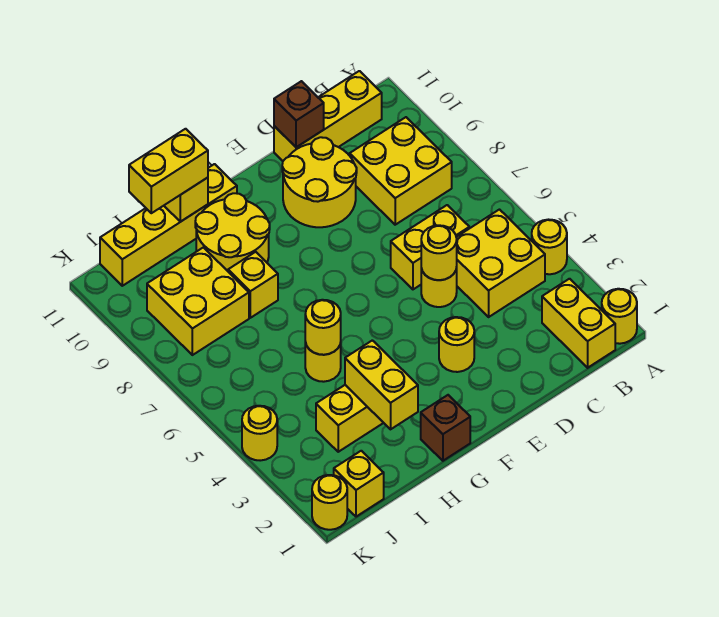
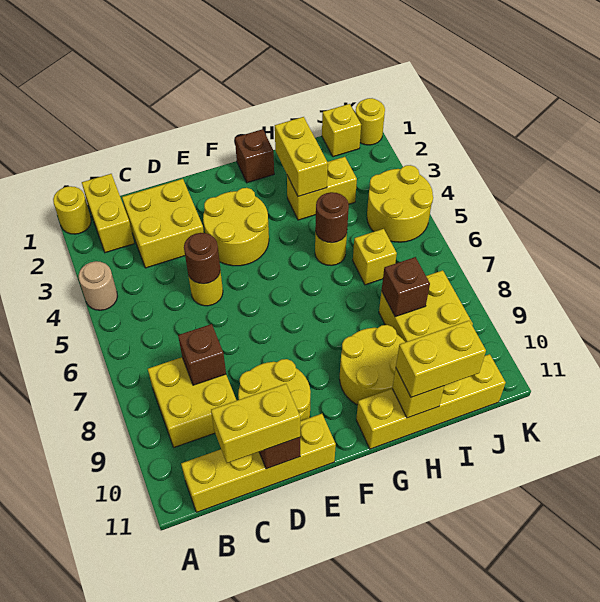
yellow round brick A4 level 1 -> tan round brick A4 level 1
yellow brick B4:C5 level 1 -> yellow brick C2:D3 level 1
yellow brick B11:D11 level 1 -> yellow brick B11:E11 level 1
yellow brick C6:D6 level 1 -> yellow brick C11:D11 level 3
none -> brown brick C8 level 2
yellow round brick D5 level 2 -> brown round brick D5 level 2
yellow round brick E3 level 1 -> yellow round brick E3:F4 level 1
yellow round brick H5 level 2 -> brown round brick H5 level 2
yellow brick H8 level 1 -> yellow brick I6 level 1
none -> brown brick I8 level 2
yellow round brick K4 level 1 -> yellow round brick J4:K5 level 1

